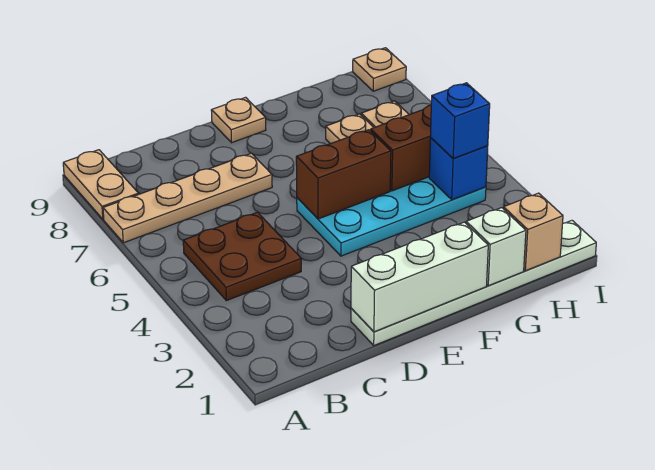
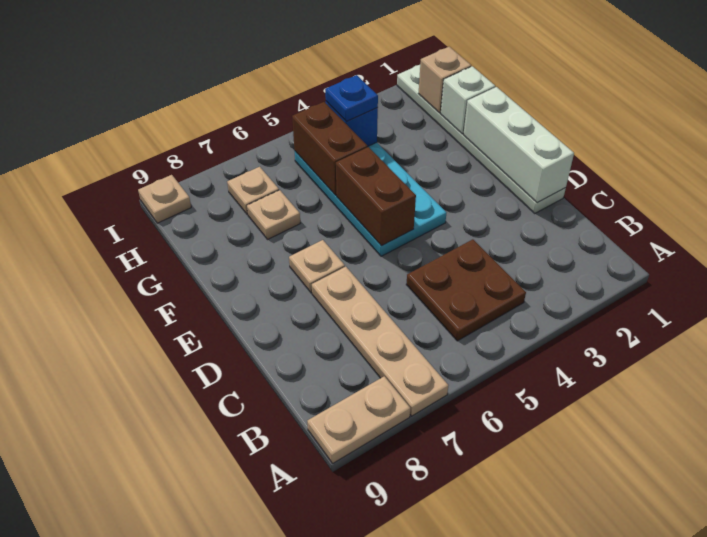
tan plate E9 level 1 -> tan plate E7 level 1
blue brick H4 level 3 -> blue plate H4 level 3

